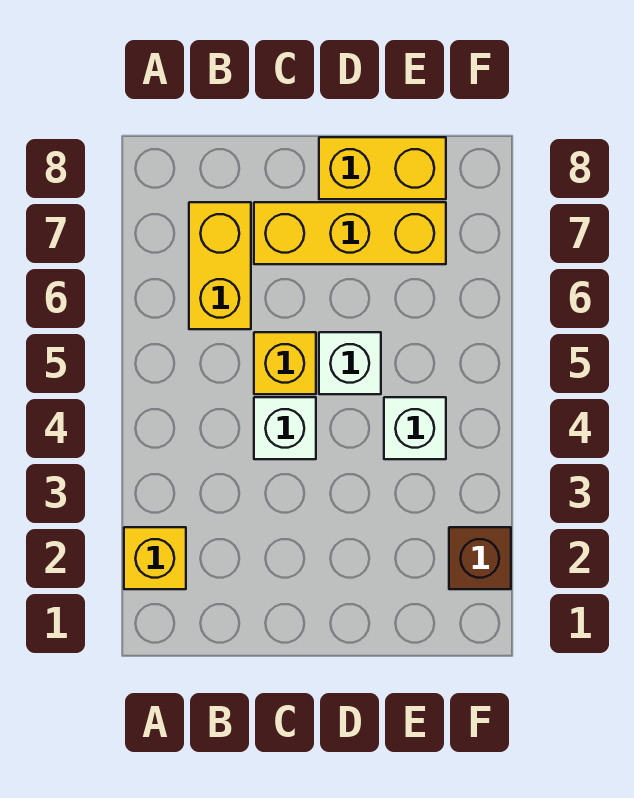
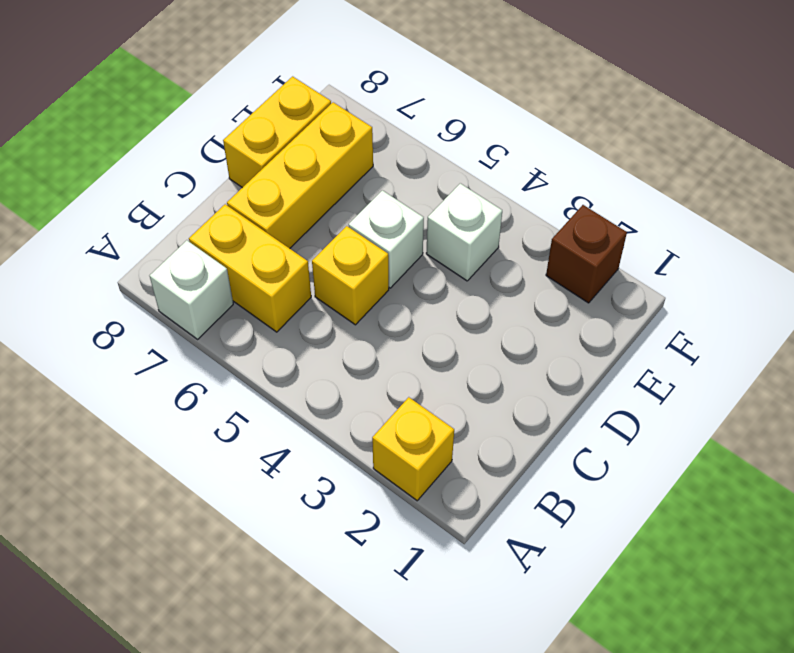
white brick C4 level 1 -> white brick A7 level 1

